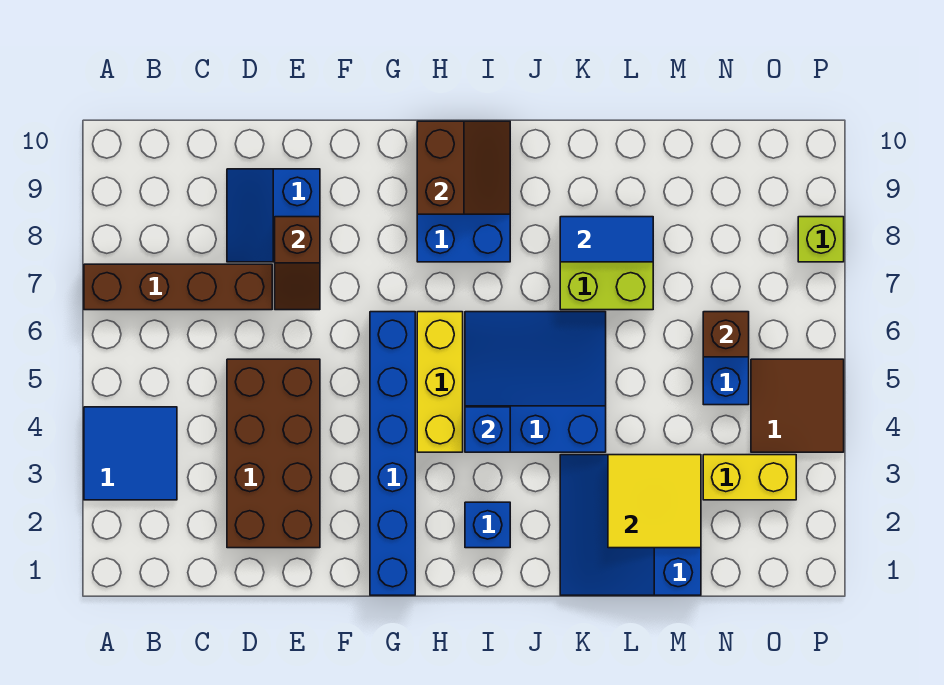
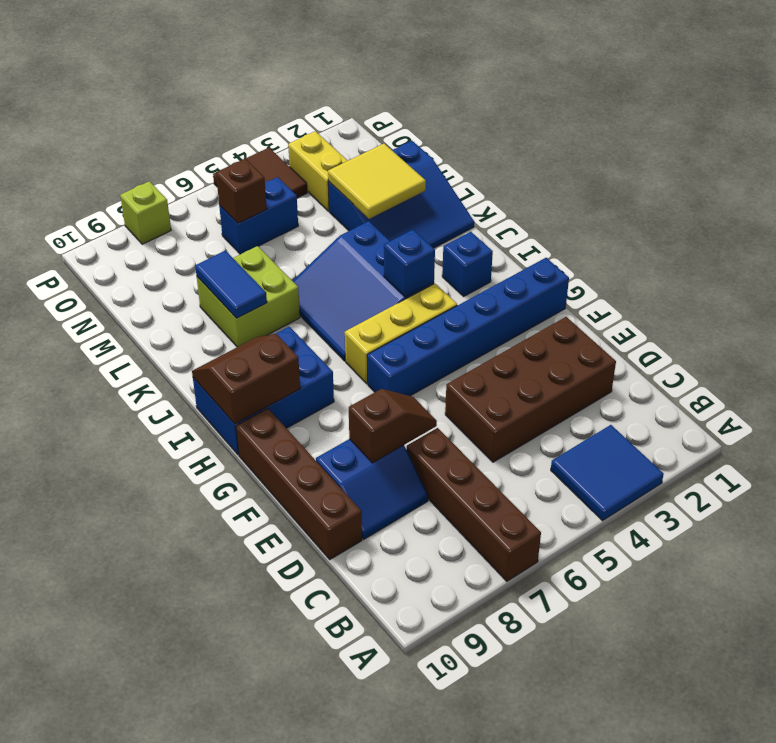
none -> brown brick D10:G10 level 1

